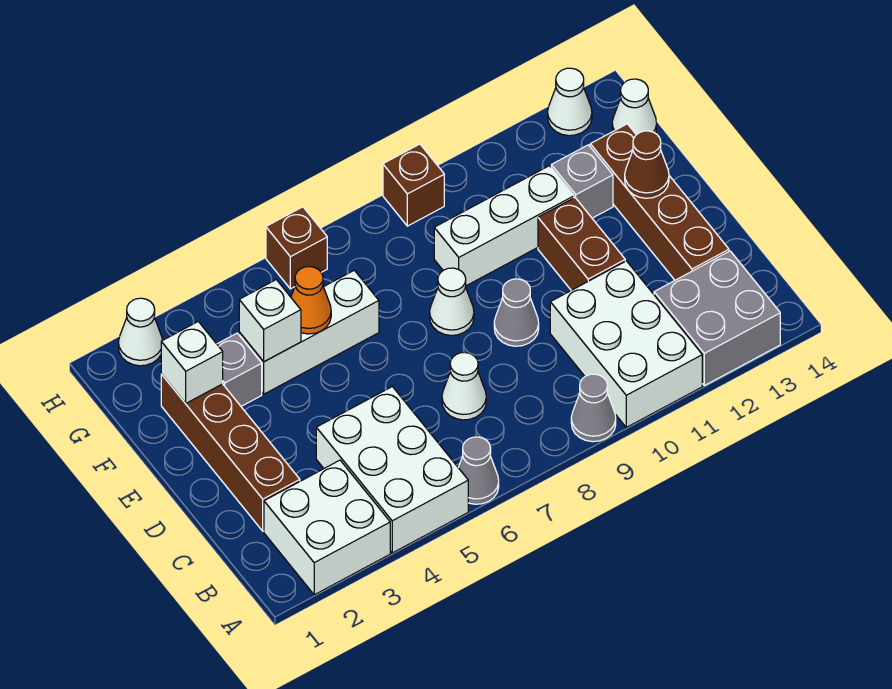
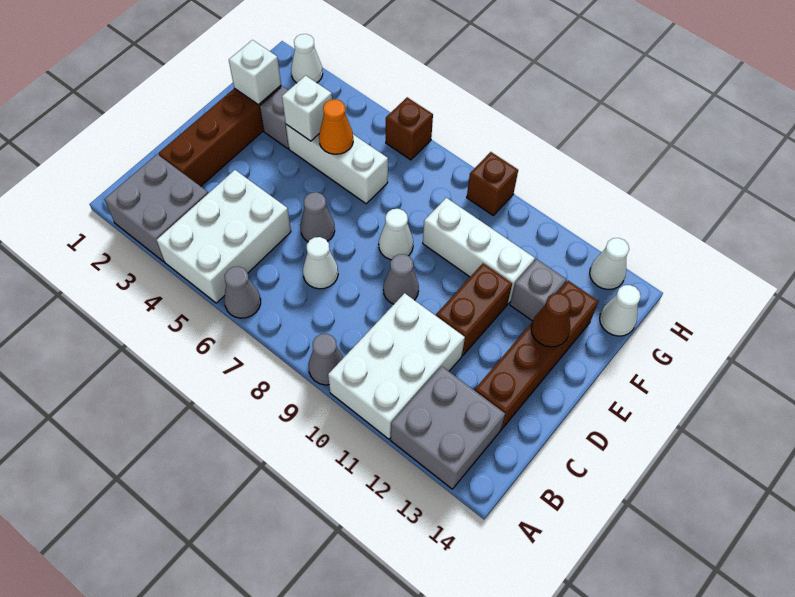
white brick A2:B3 level 1 -> grey brick A2:B3 level 1
none -> grey cone D6 level 1

